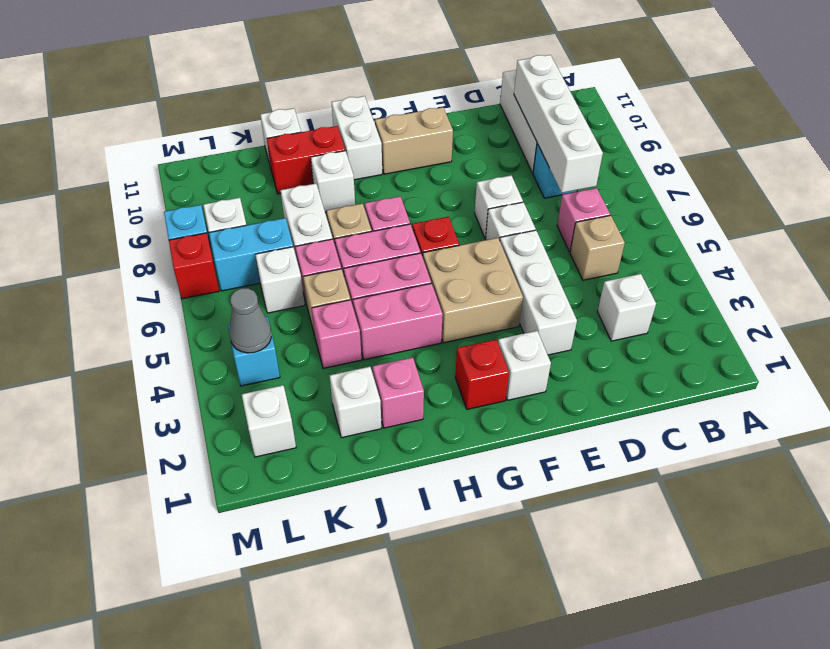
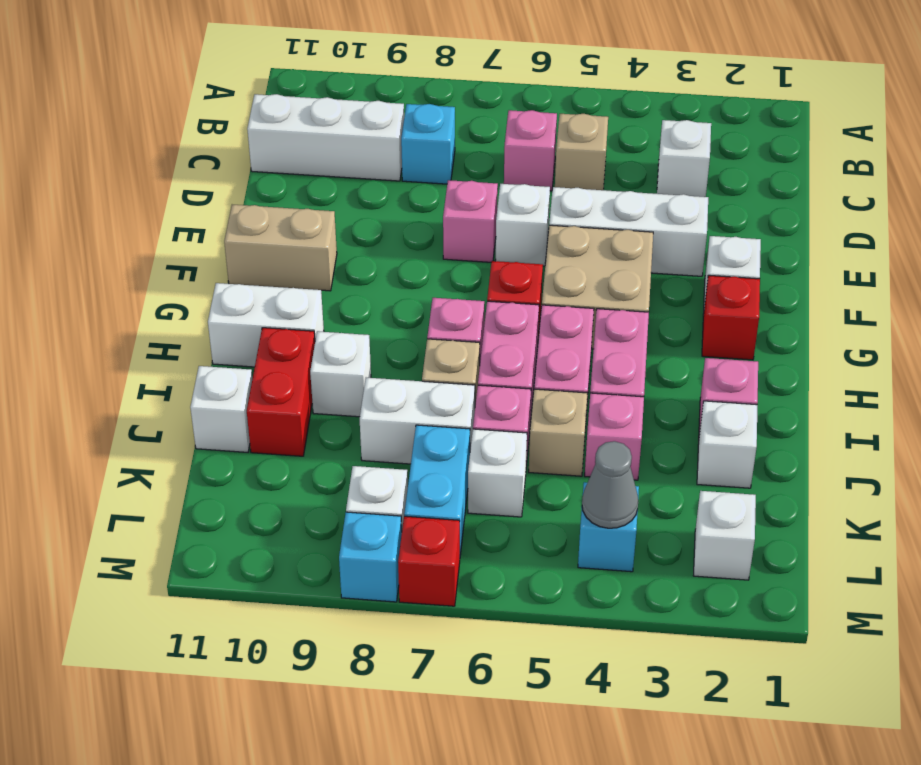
white brick C7:C10 level 2 -> none
white brick E7 level 1 -> pink brick E7 level 1
tan brick F10:G10 level 1 -> tan brick F10:F11 level 1

